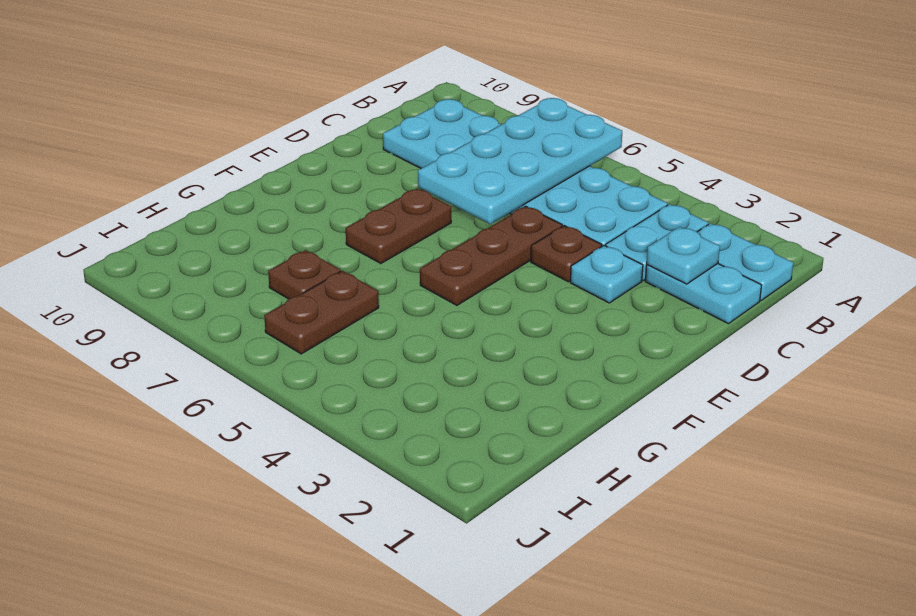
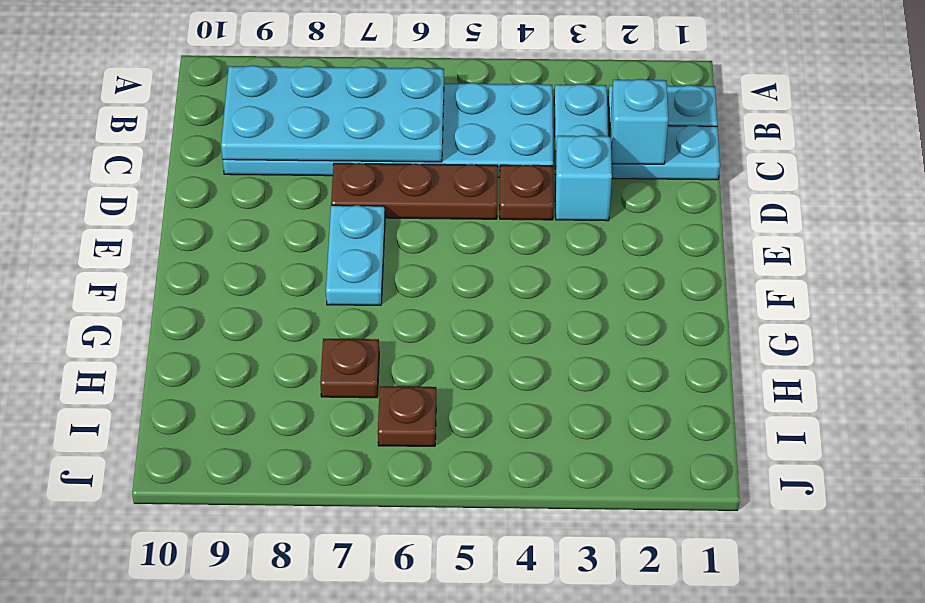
cyan plate A6:D7 level 2 -> cyan plate B6:C9 level 2
cyan plate C2 level 2 -> cyan brick C2 level 2
cyan plate D3 level 1 -> cyan brick D3 level 1
brown plate D5:F5 level 1 -> brown plate D5:D7 level 1
brown plate E7:F7 level 1 -> cyan plate E7:F7 level 1
brown plate H6:I6 level 1 -> brown plate I6 level 1

